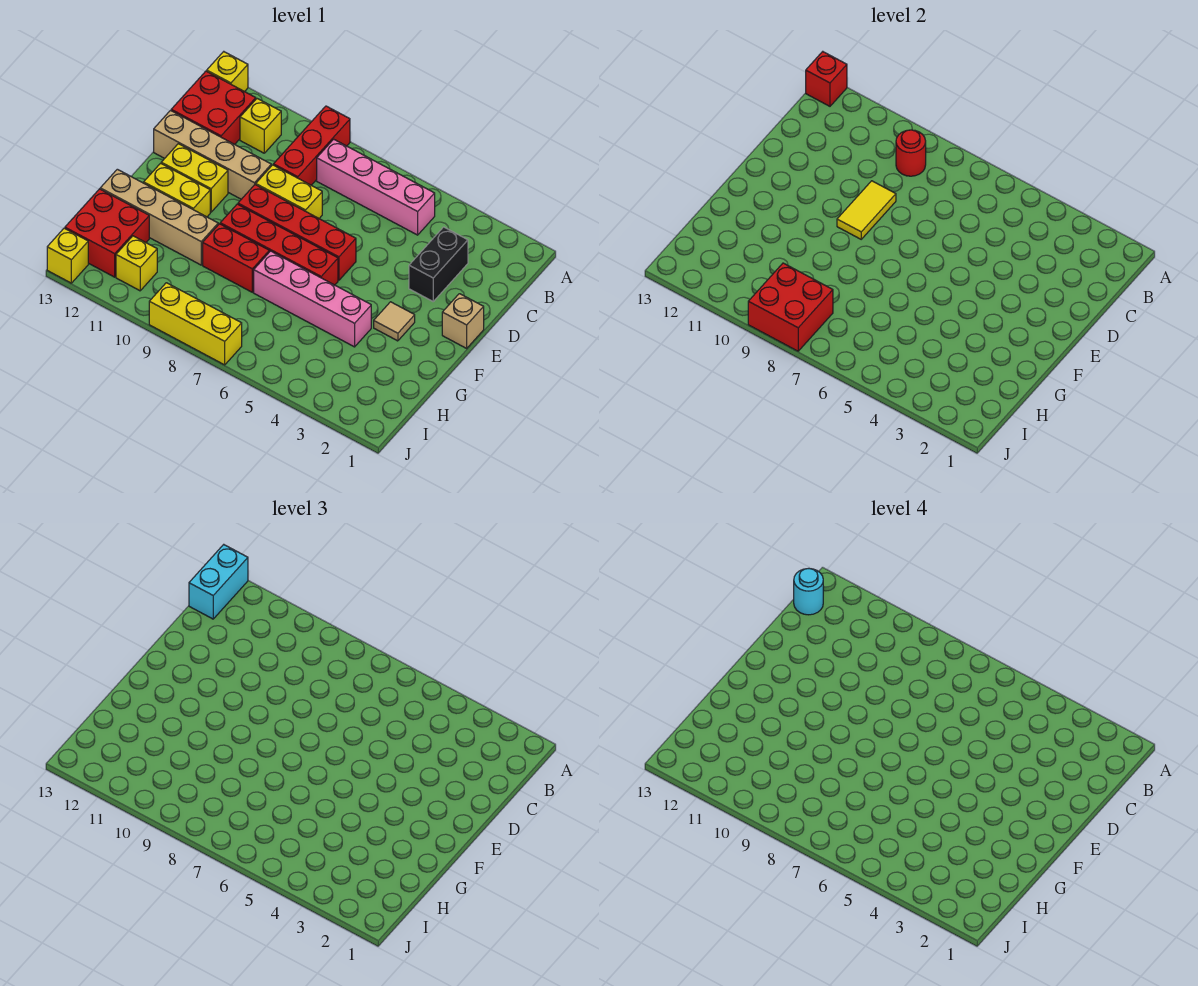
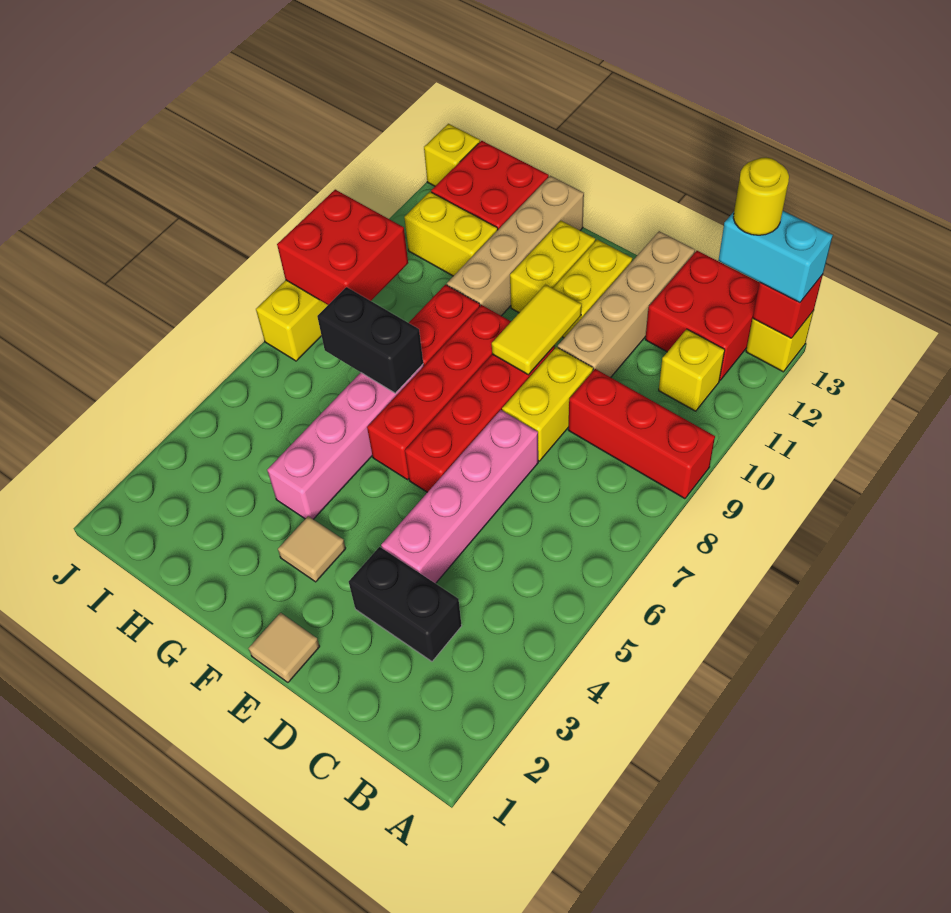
pink brick B5:B8 level 1 -> pink brick D4:D7 level 1
red round brick B9 level 2 -> none
cyan round brick B13 level 4 -> yellow round brick B13 level 4
yellow tile D9:E9 level 2 -> yellow tile E9:E10 level 2
tan brick E1 level 1 -> tan tile E1 level 1
none -> black brick G7:H7 level 2
yellow brick I11 level 1 -> yellow brick H11:I11 level 1

